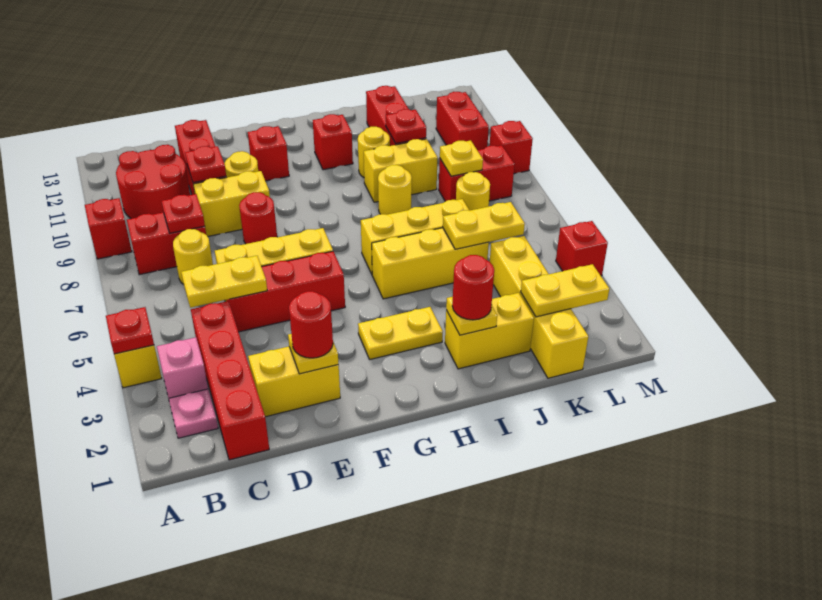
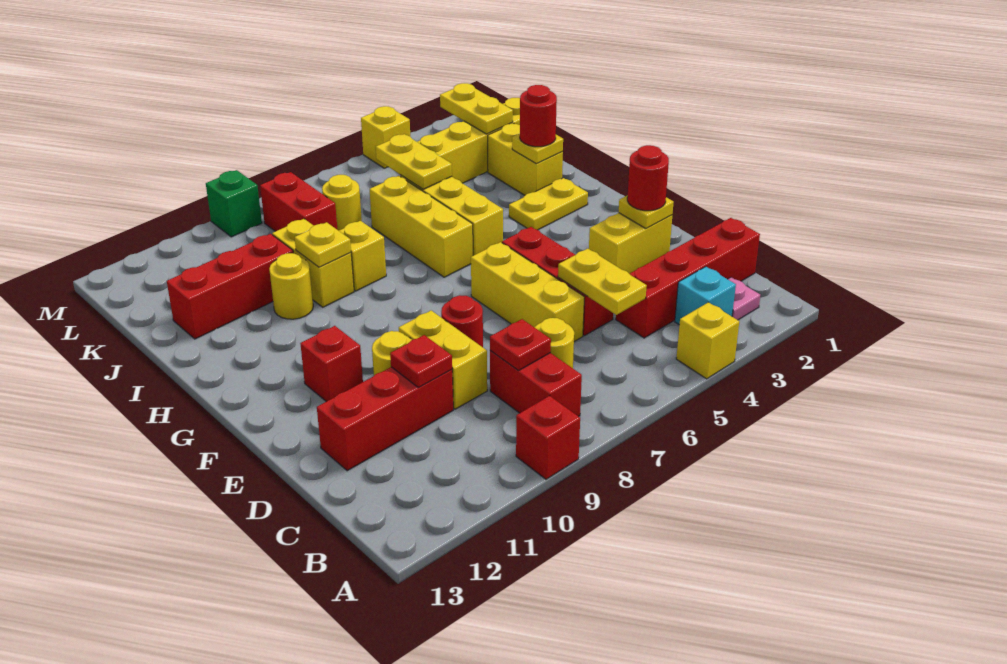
red plate A4 level 2 -> none
pink brick B3 level 1 -> cyan brick B3 level 1
red round brick B10:C11 level 1 -> none
yellow brick D2:E2 level 1 -> yellow brick E2:E3 level 1
yellow plate G3:H3 level 1 -> yellow plate H2:H3 level 1
red brick H11 level 1 -> none
yellow round brick I8 level 1 -> yellow brick I8 level 1
red plate J10 level 2 -> none
yellow plate K8 level 2 -> yellow plate I9 level 2
red brick L10:L11 level 1 -> none
red brick M4 level 1 -> yellow brick M4 level 1
red brick M9 level 1 -> green brick M9 level 1

